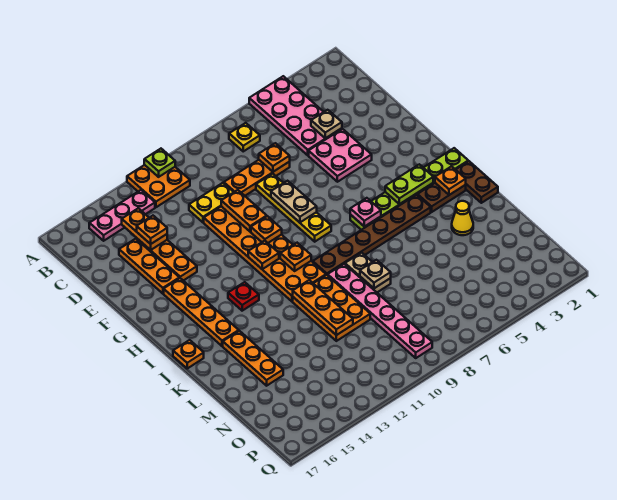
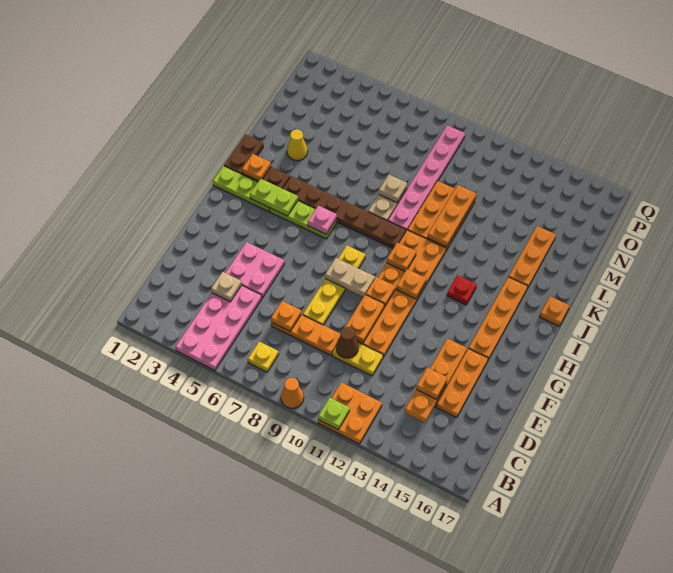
none -> orange cone A9 level 1
pink plate B13:B15 level 1 -> none
none -> brown cone D10 level 2
tan plate F8:G8 level 2 -> tan plate G8:G9 level 2

